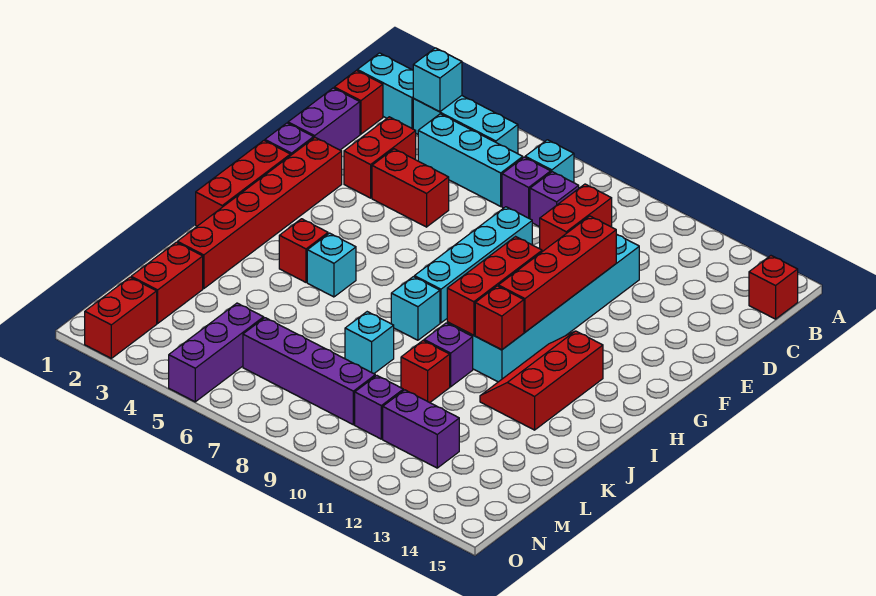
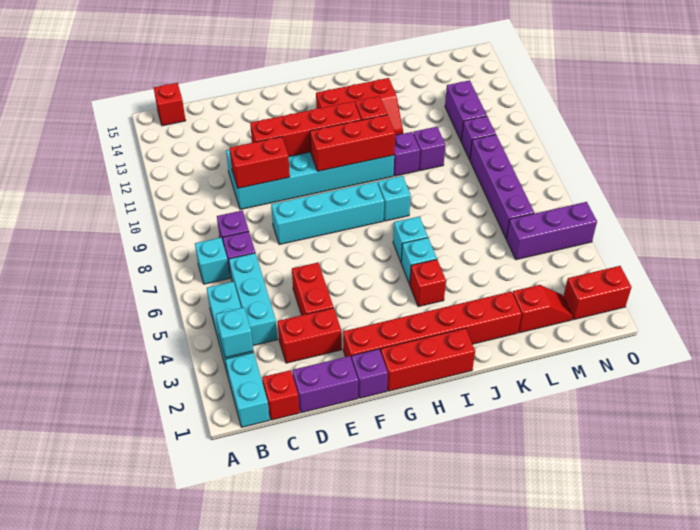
cyan brick K8 level 1 -> cyan brick I6 level 1
red brick K10 level 1 -> purple brick K10 level 1
red brick L2:M2 level 1 -> red slope L2:M2 level 1 top L

